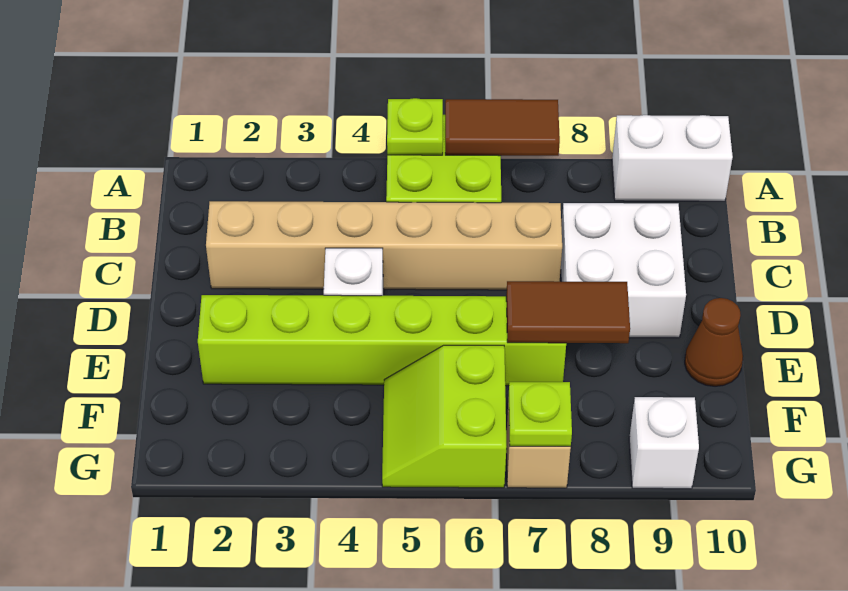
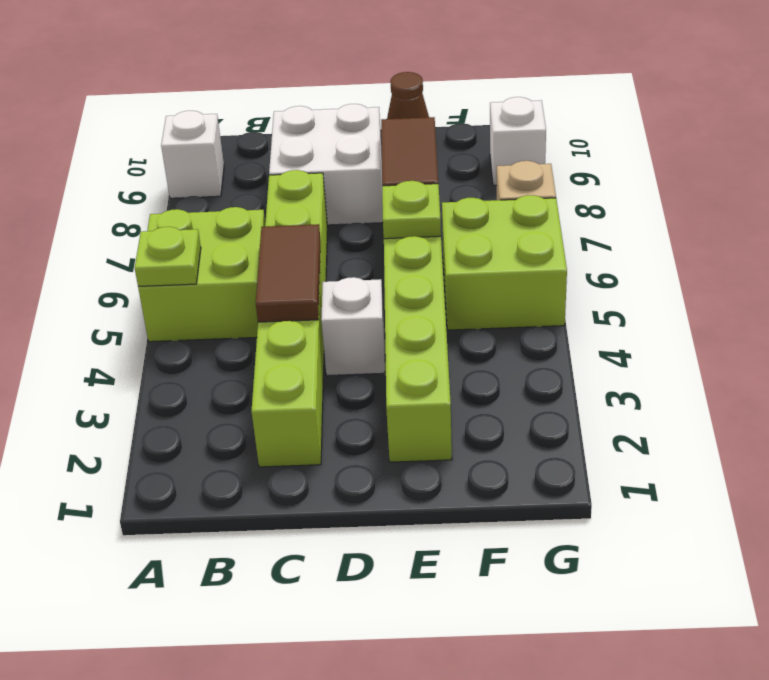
brown tile A6:A7 level 2 -> brown tile C4:C5 level 2
white brick A9:A10 level 1 -> white brick A9 level 1
tan brick C2:C7 level 1 -> lime brick C2:C7 level 1
lime slope F5:G6 level 1 top 6 -> lime brick F5:G6 level 1
lime plate G7 level 2 -> lime plate E6 level 2

